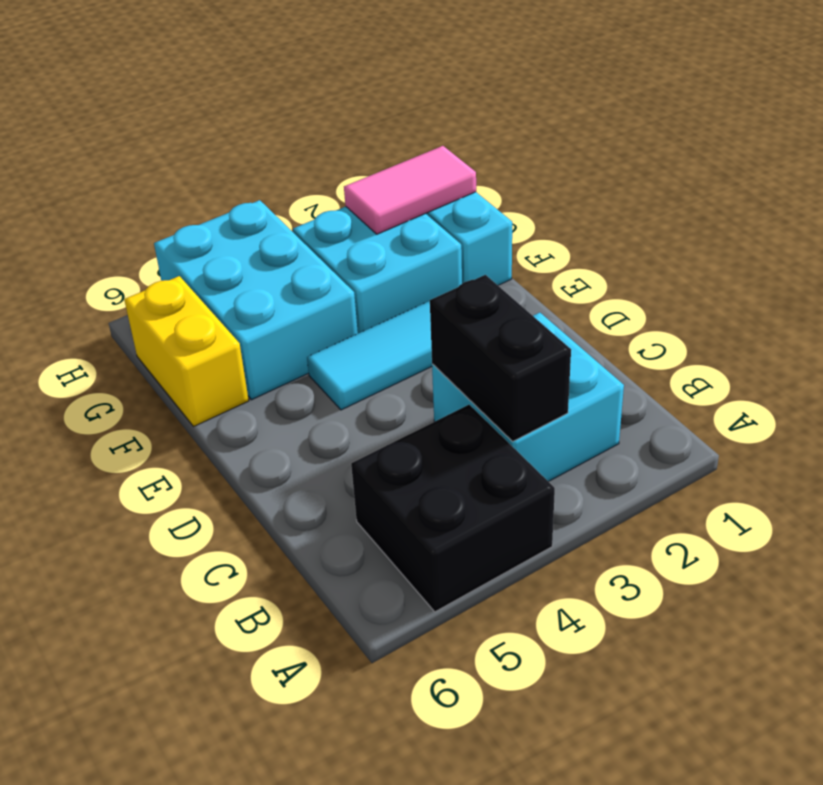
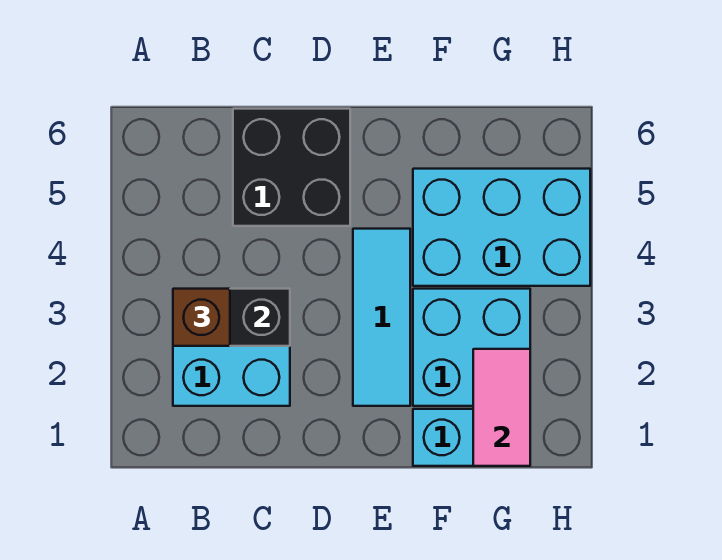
black brick A4:B5 level 1 -> black brick C5:D6 level 1
none -> brown brick B3 level 3
yellow brick F6:G6 level 1 -> none

